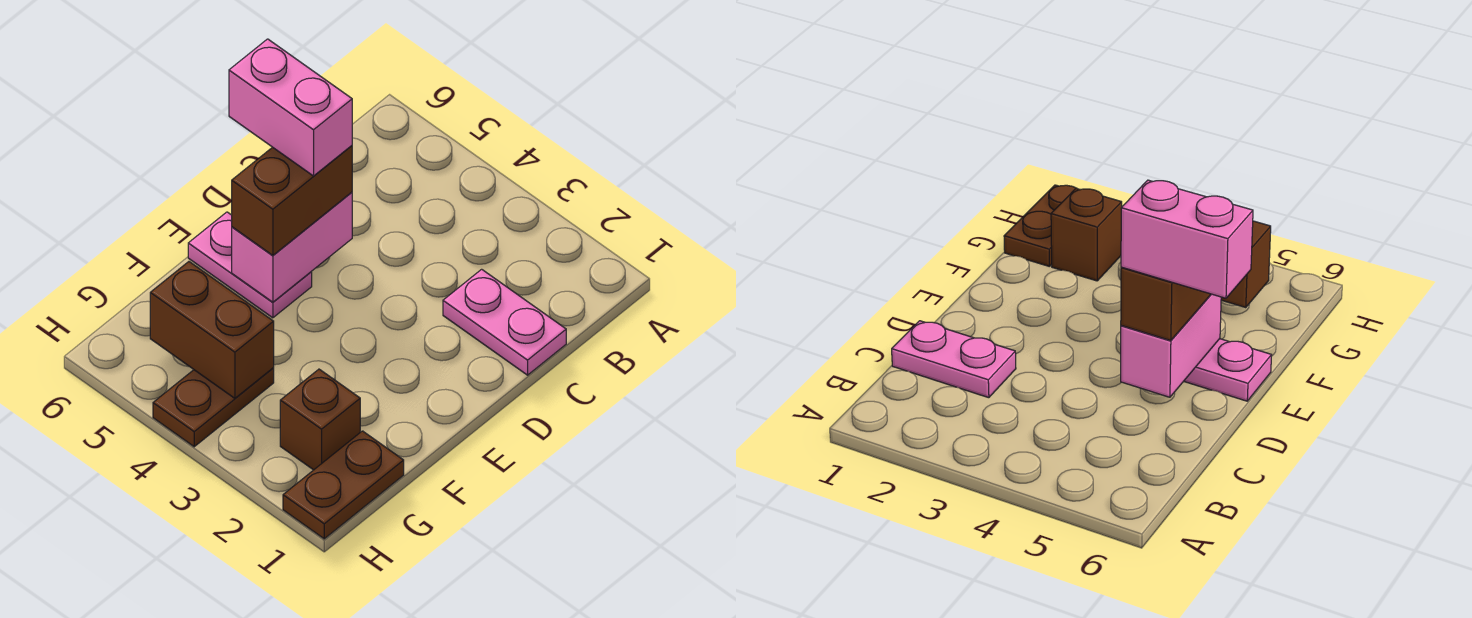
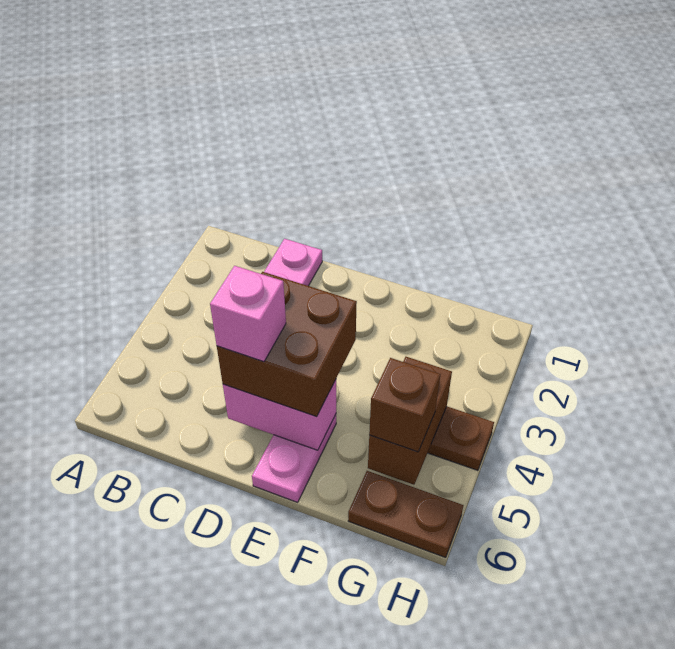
brown brick D5:E5 level 3 -> brown brick D4:E5 level 3
pink brick D5:D6 level 4 -> pink brick D5 level 4
brown plate G1:H1 level 1 -> brown plate G6:H6 level 1
brown brick G2 level 1 -> brown brick G5 level 3

